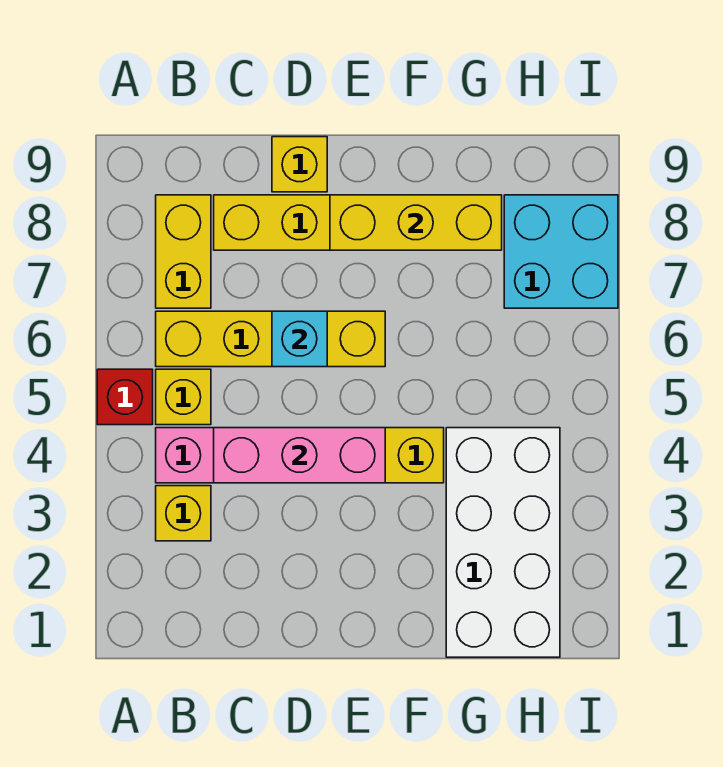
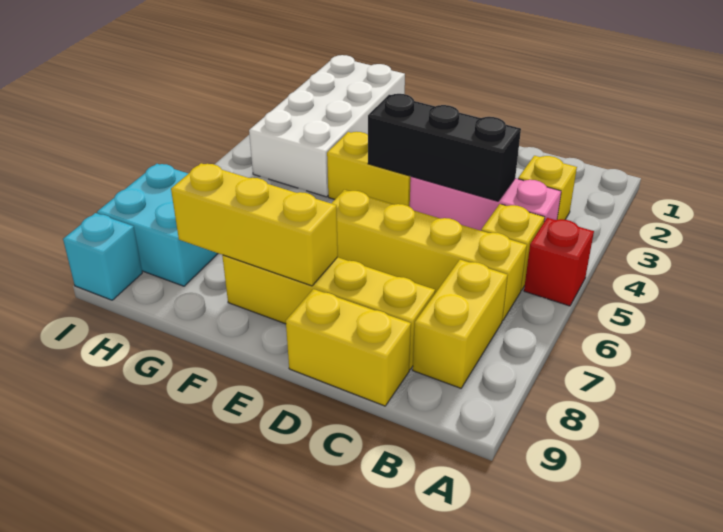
pink brick C4:E4 level 2 -> black brick C4:E4 level 2
cyan brick D6 level 2 -> cyan brick I9 level 1
yellow brick D9 level 1 -> yellow brick C9:D9 level 1

